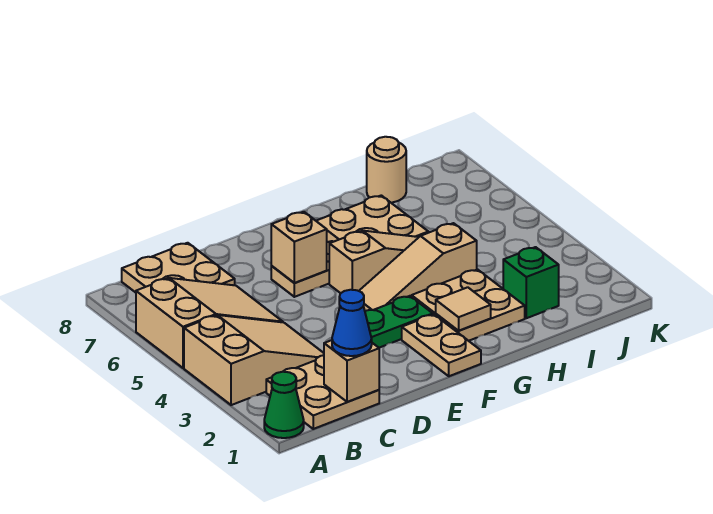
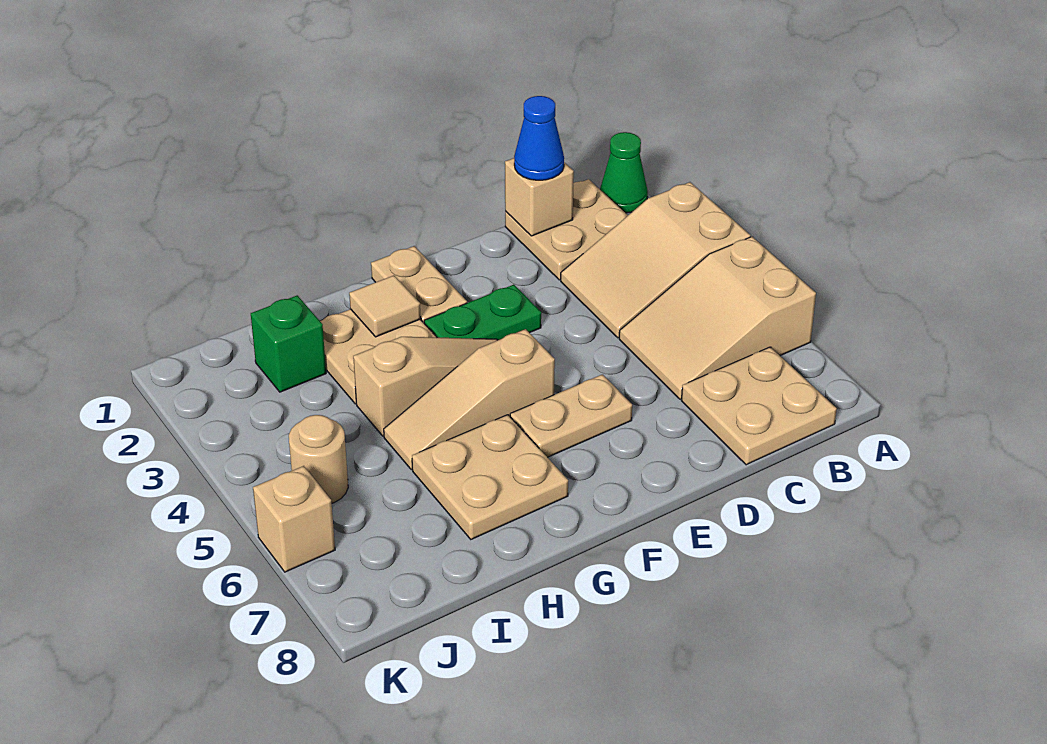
tan brick E6 level 2 -> tan brick K6 level 1
tan round brick I8 level 1 -> tan round brick J5 level 1

